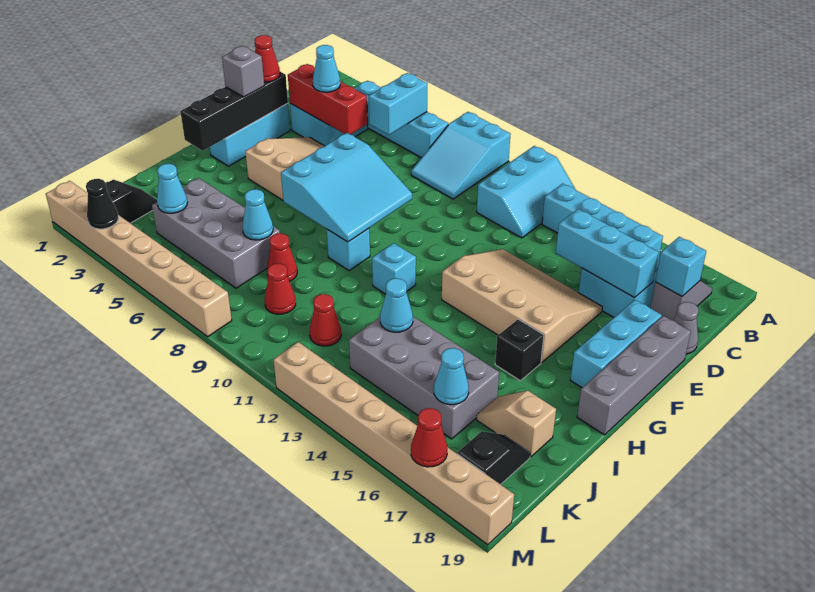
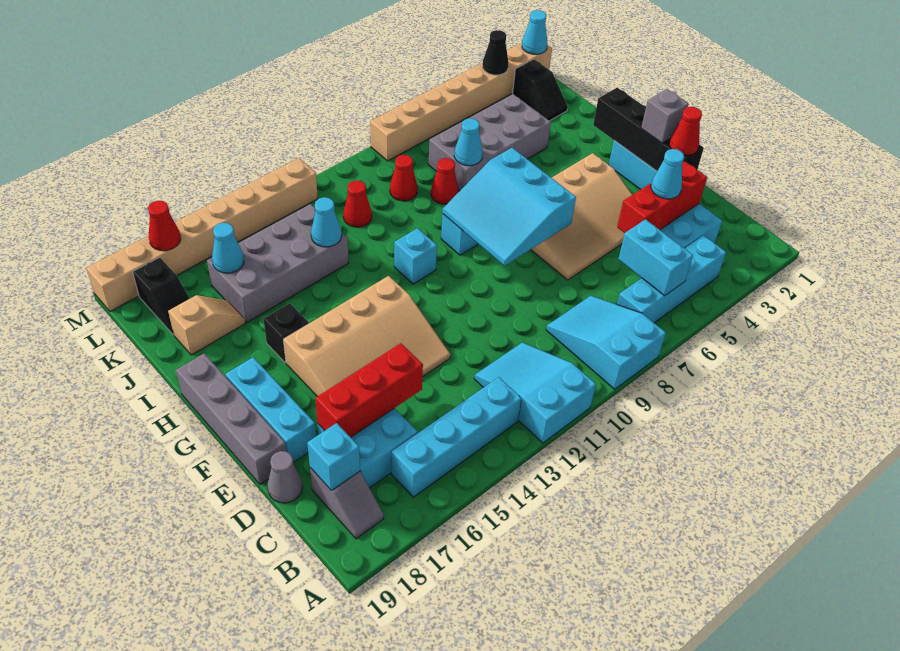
cyan slope A11:C12 level 1 top 11 -> cyan slope A11:C12 level 1 top A
cyan brick D15:D17 level 2 -> red brick D15:D17 level 2
cyan cone K4 level 2 -> cyan cone M1 level 2

